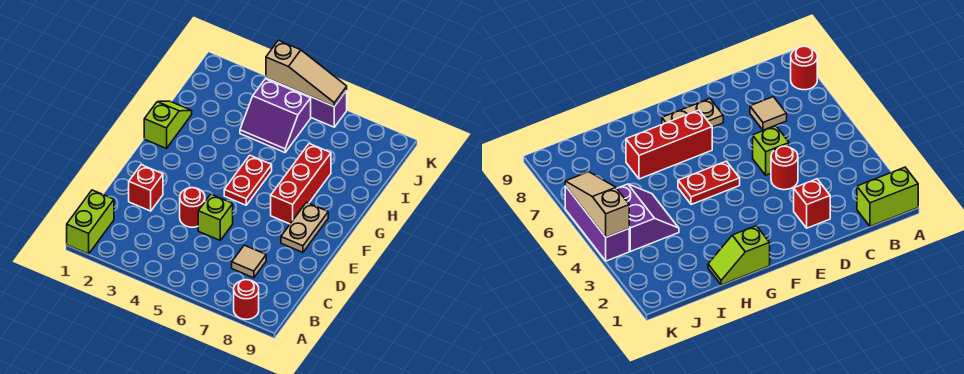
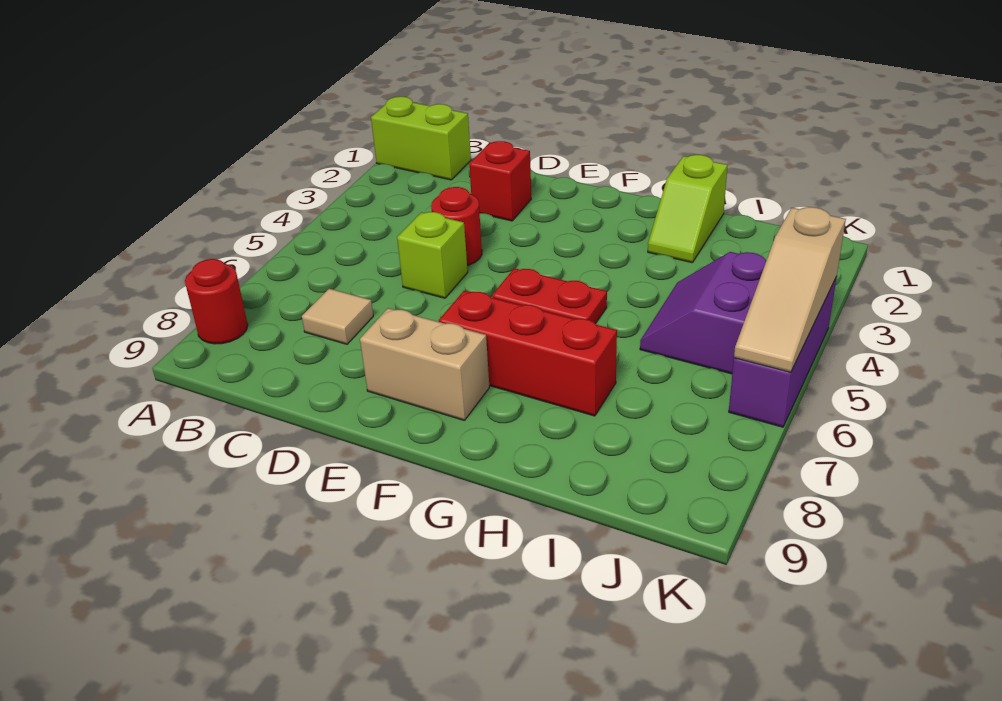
tan plate E8:F8 level 1 -> tan brick E8:F8 level 1
lime slope G1:H1 level 1 top G -> lime slope H1:H2 level 1 top 1

